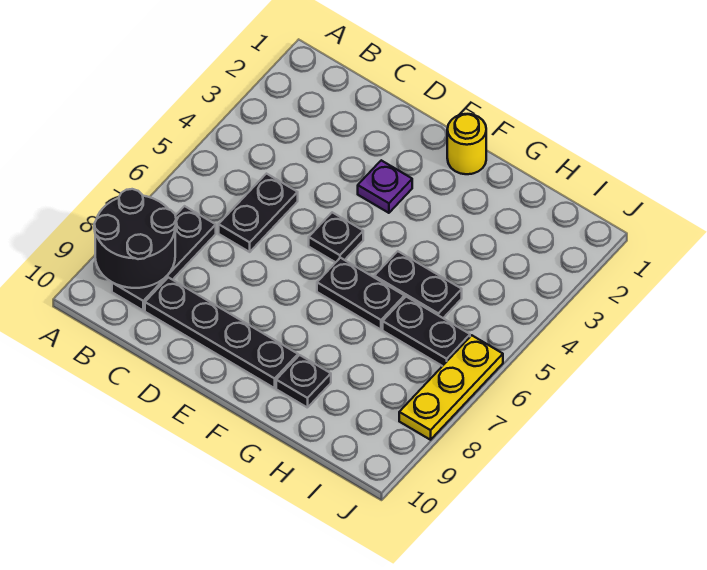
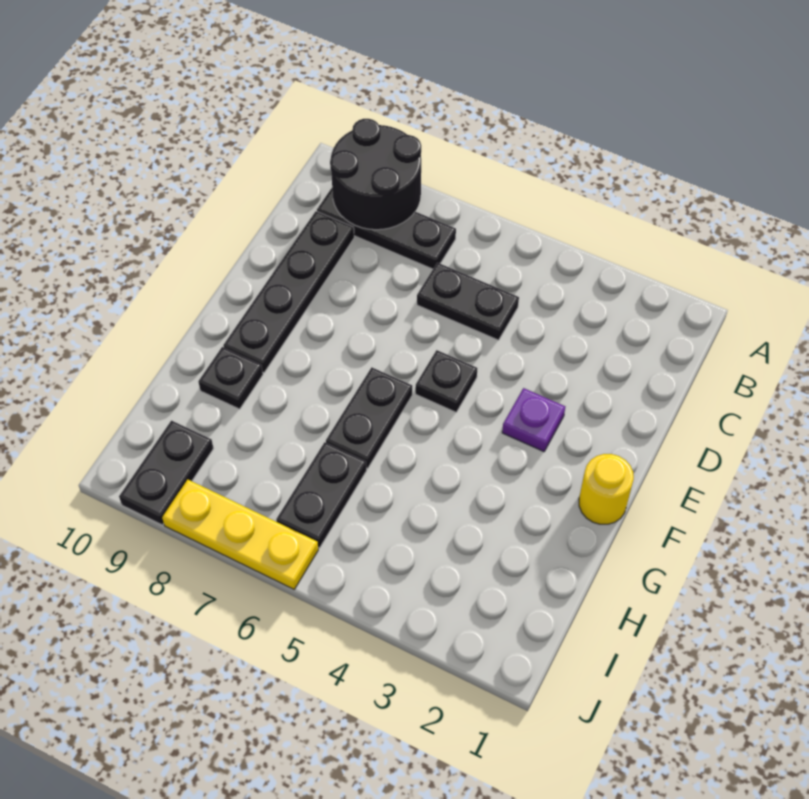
black plate G5:H5 level 1 -> black plate I9:J9 level 1

